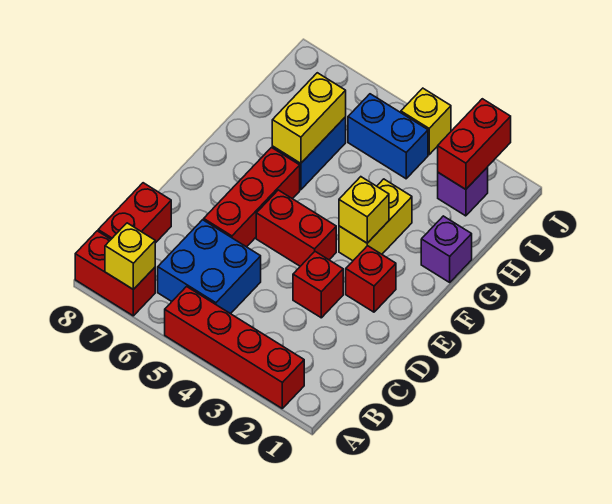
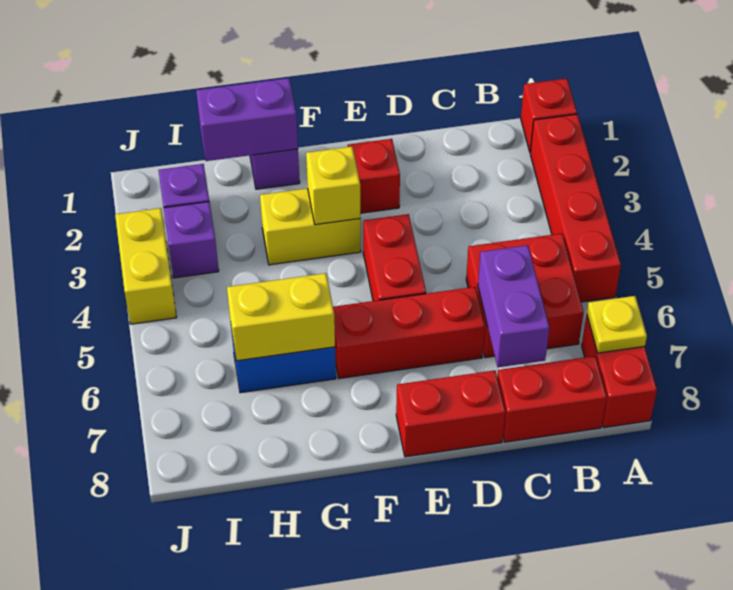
yellow brick A7 level 2 -> yellow plate A7 level 2
blue brick B5:C6 level 1 -> red brick B5:C6 level 1
none -> purple brick C6:C7 level 2
red brick D3 level 1 -> red brick A1 level 1
none -> purple brick G1:H1 level 2
red brick I2:J2 level 2 -> red brick D8:E8 level 1
none -> purple brick I3 level 1
blue brick I4:I5 level 1 -> none
yellow brick J4 level 1 -> yellow brick J3:J4 level 1

